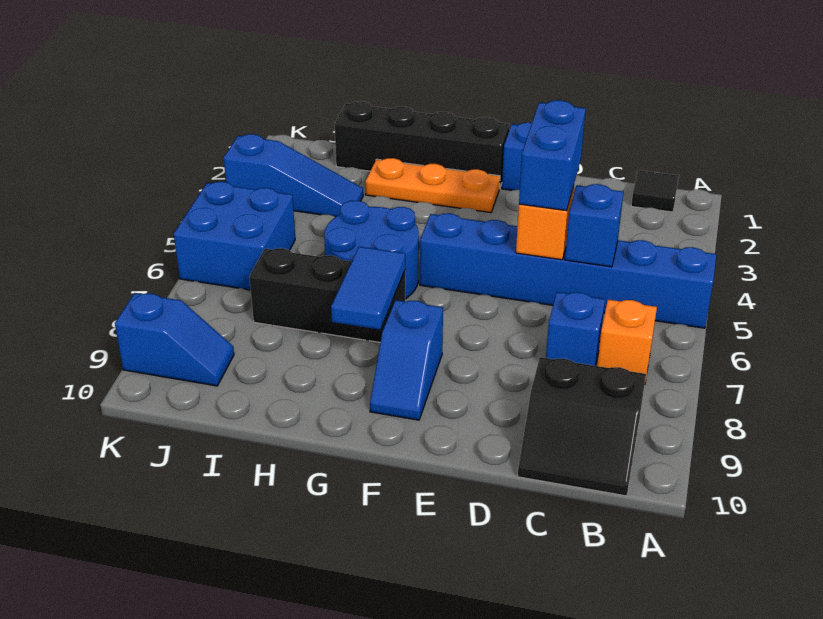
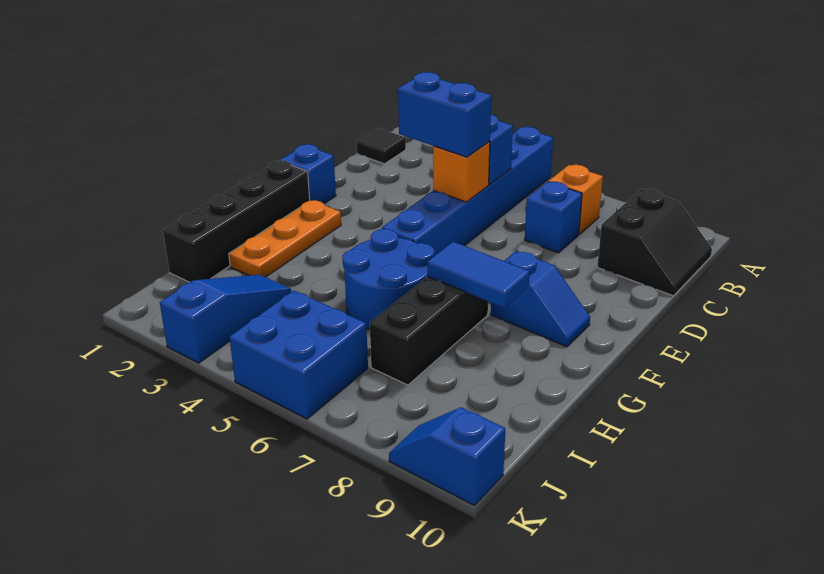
blue slope J9:K9 level 1 top K -> blue slope K9:K10 level 1 top 10

